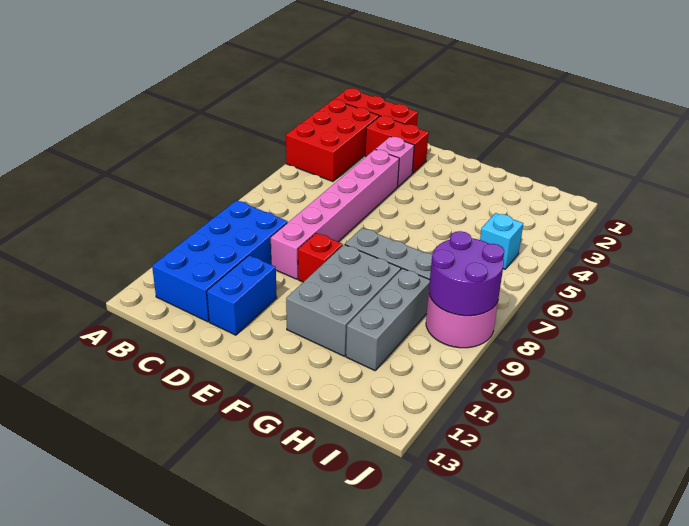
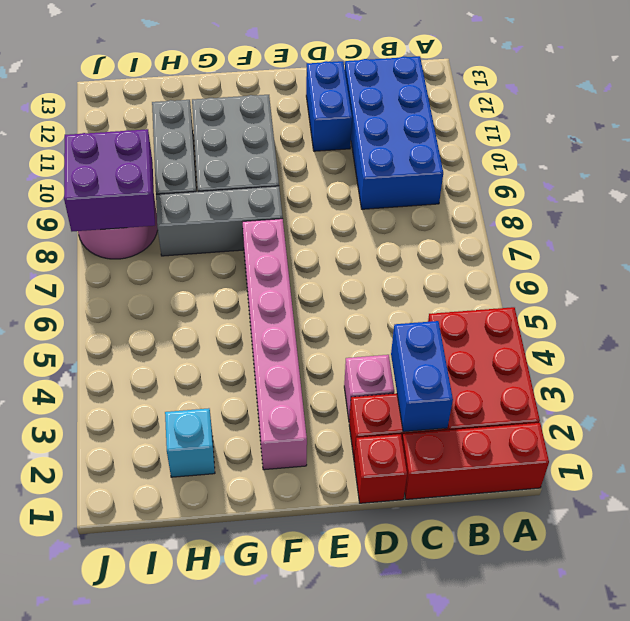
none -> blue brick C2:C3 level 2
pink brick D4:D9 level 1 -> pink brick F2:F7 level 1
red brick E9 level 1 -> red brick D1 level 1
cyan brick I5 level 1 -> cyan brick H2 level 1
purple round brick I8:J9 level 2 -> purple brick I8:J9 level 2

